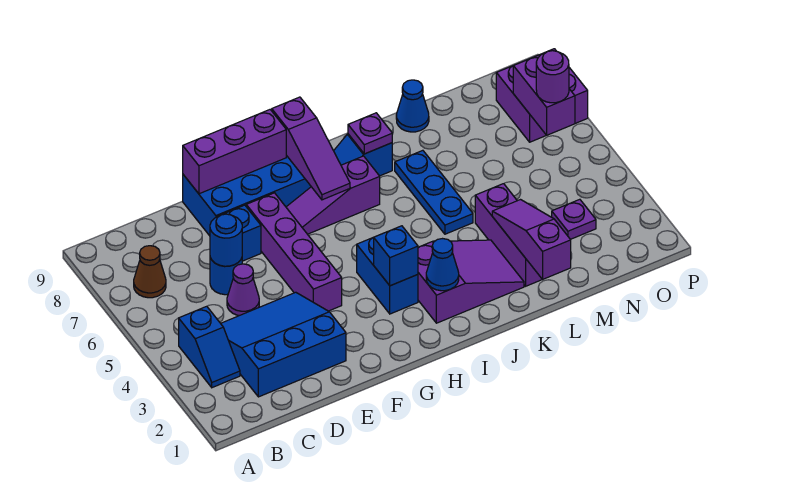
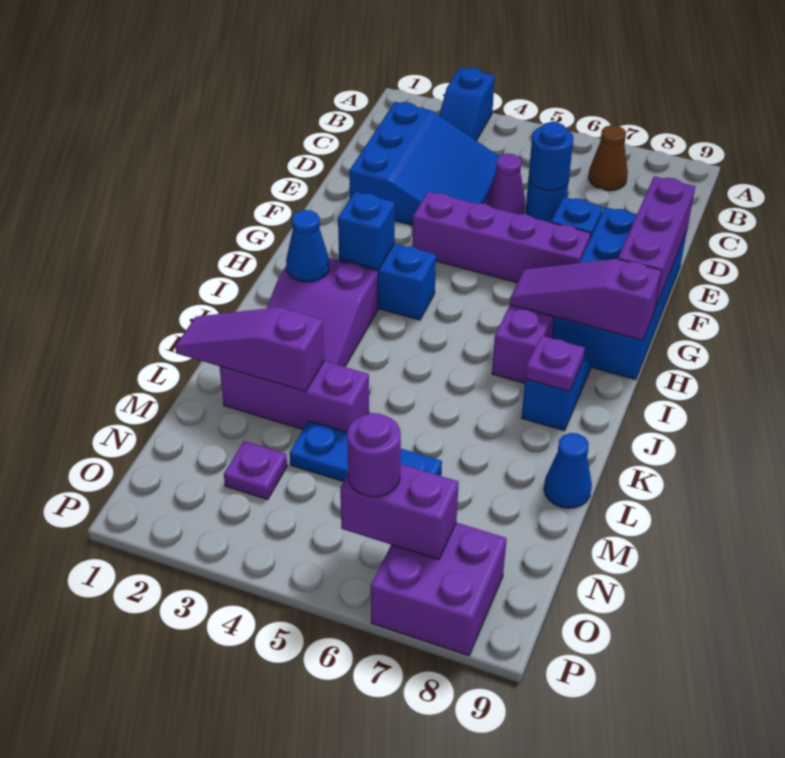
blue slope B3:B4 level 1 top 4 -> blue slope A3:B3 level 1 top A
blue plate K5:K7 level 1 -> blue plate M4:M6 level 1
purple slope L1:L3 level 2 top 1 -> purple slope L1:L3 level 2 top 3

